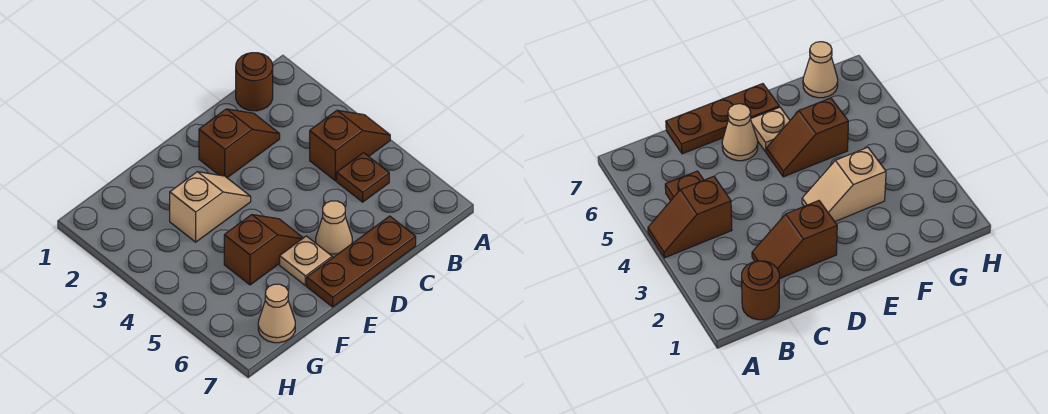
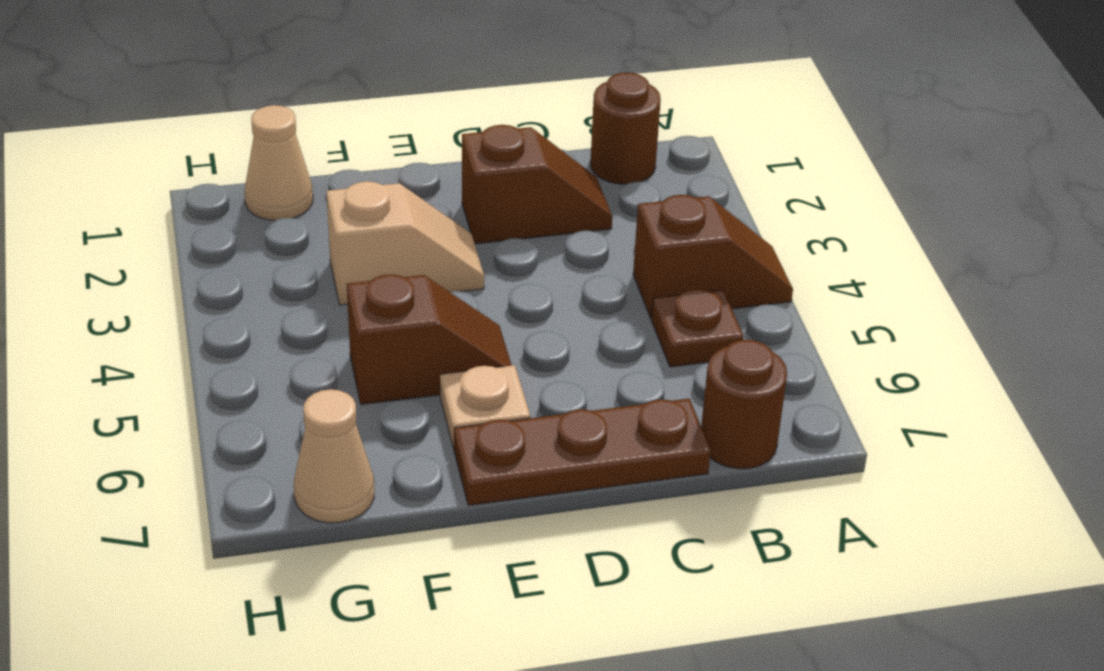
none -> brown round brick B7 level 1
tan cone D6 level 1 -> tan cone G1 level 1

